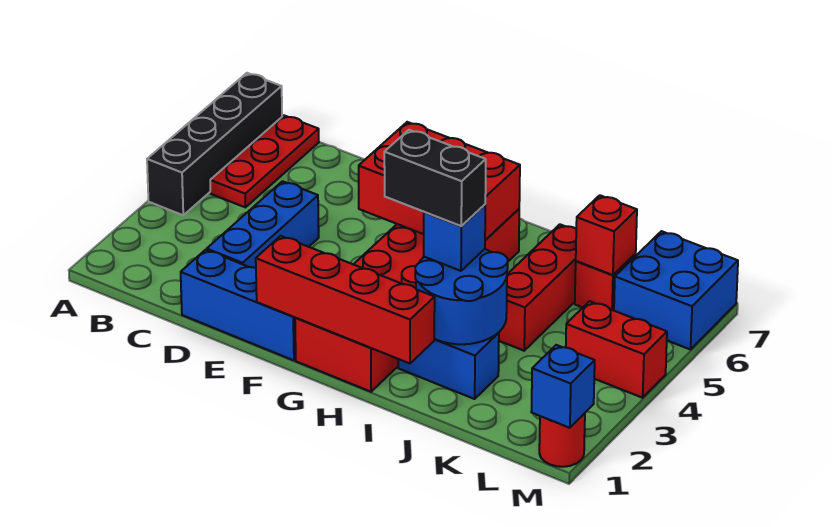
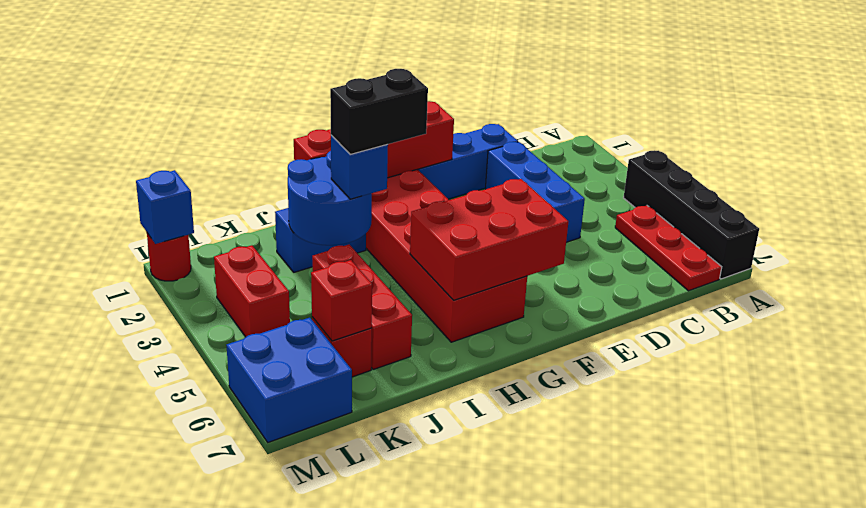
red brick L4:M4 level 1 -> red brick L3:L4 level 1

